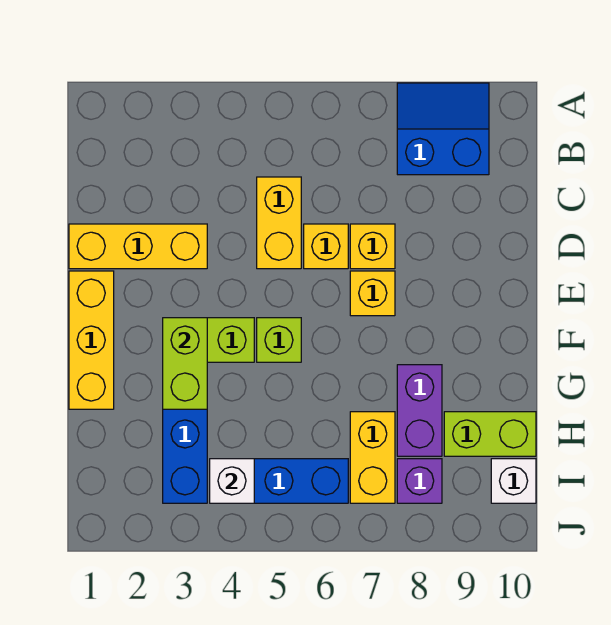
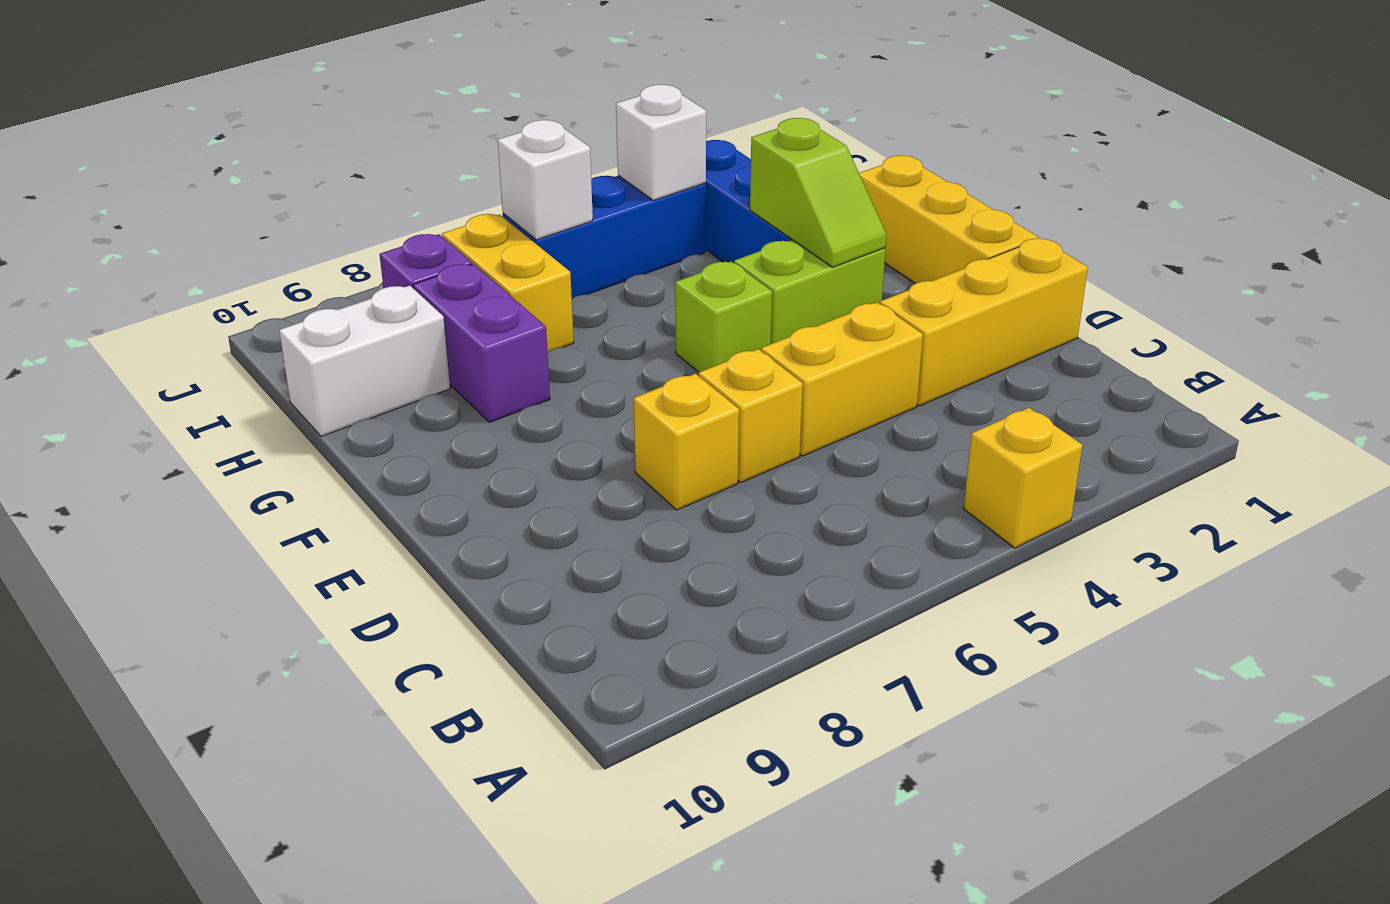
blue slope A8:B9 level 1 top B -> none
yellow brick C5:D5 level 1 -> yellow brick D4:D5 level 1
yellow brick E7 level 1 -> yellow brick A4 level 1
lime brick F3:G3 level 2 -> lime slope F3:G3 level 2 top G
lime brick H9:H10 level 1 -> white brick H9:H10 level 1
white brick I10 level 1 -> white brick I6 level 2

